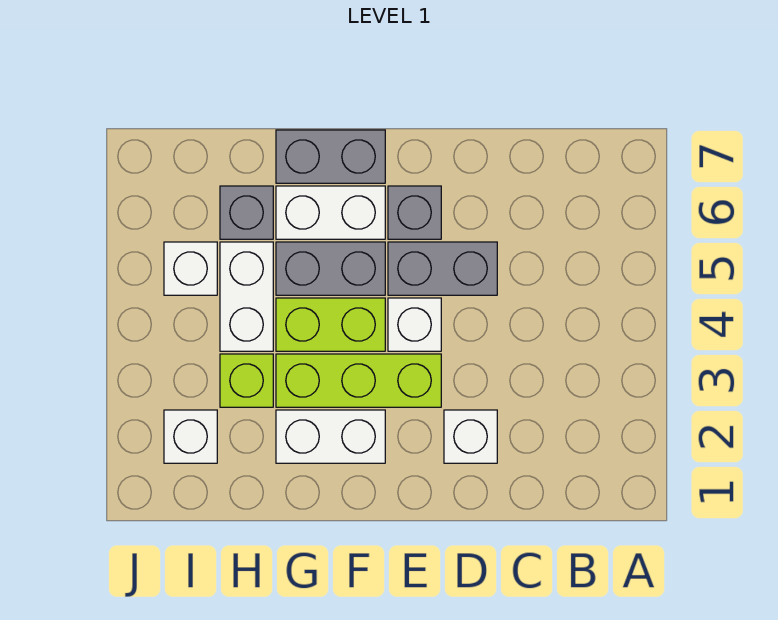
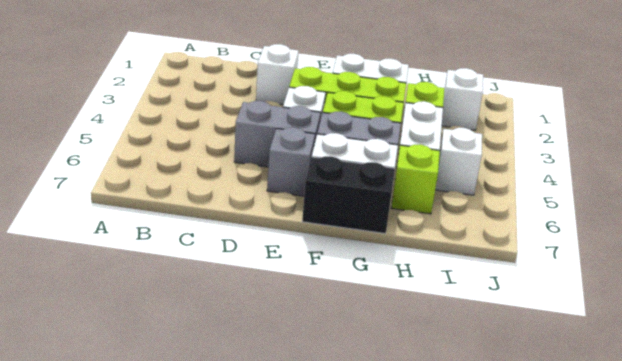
grey brick F7:G7 level 1 -> black brick F7:G7 level 1
grey brick H6 level 1 -> lime brick H6 level 1

